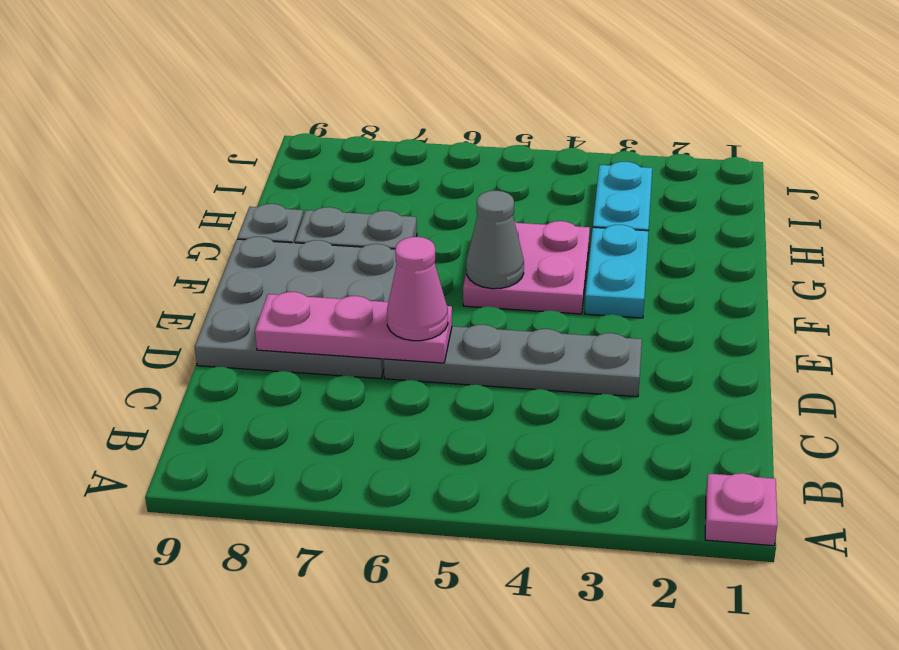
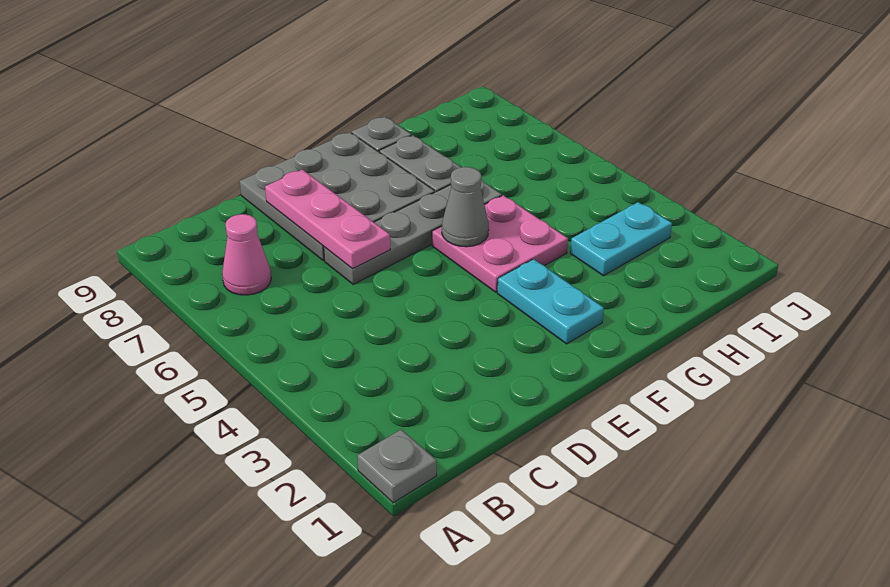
pink plate A1 level 1 -> grey plate A1 level 1
grey plate D3:D6 level 1 -> grey plate D6:G6 level 1
pink cone D6 level 3 -> pink cone B7 level 1
cyan plate F3:G3 level 1 -> cyan plate F2:F3 level 1

